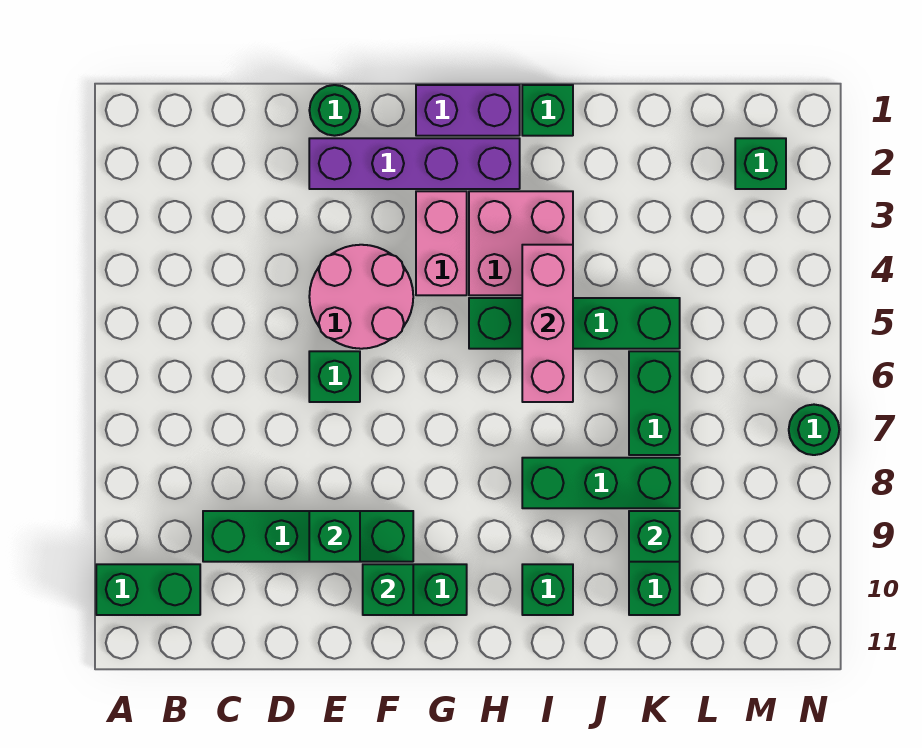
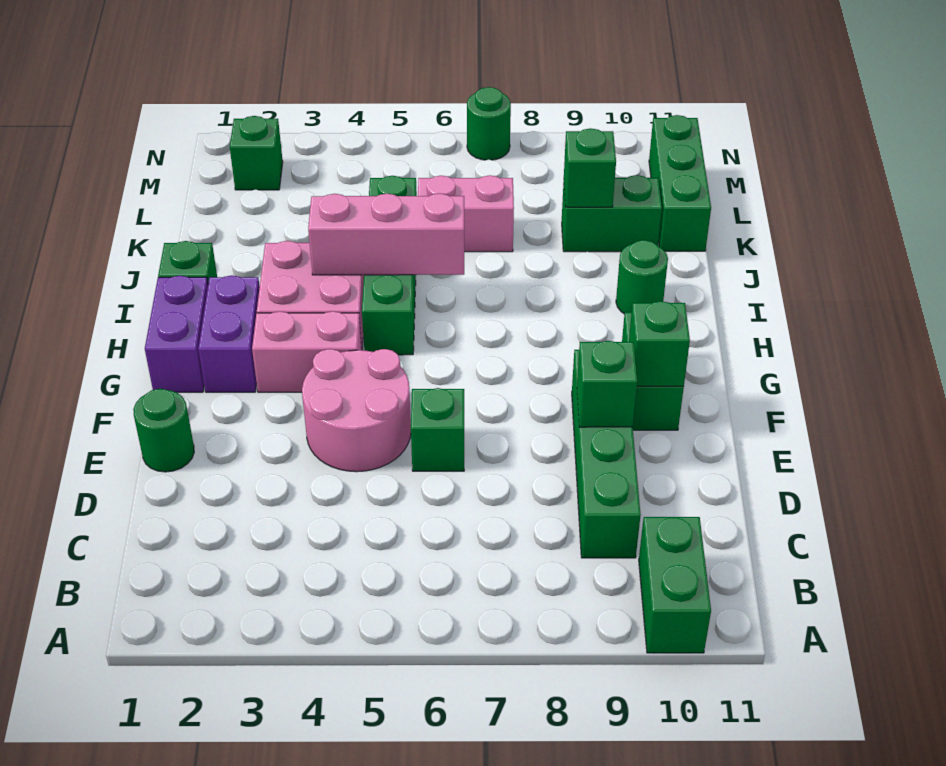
purple brick E2:H2 level 1 -> purple brick G2:H2 level 1
green brick I8:K8 level 1 -> green brick K11:M11 level 1
green brick I10 level 1 -> green round brick I10 level 1
green brick K6:K7 level 1 -> pink brick K6:K7 level 1

